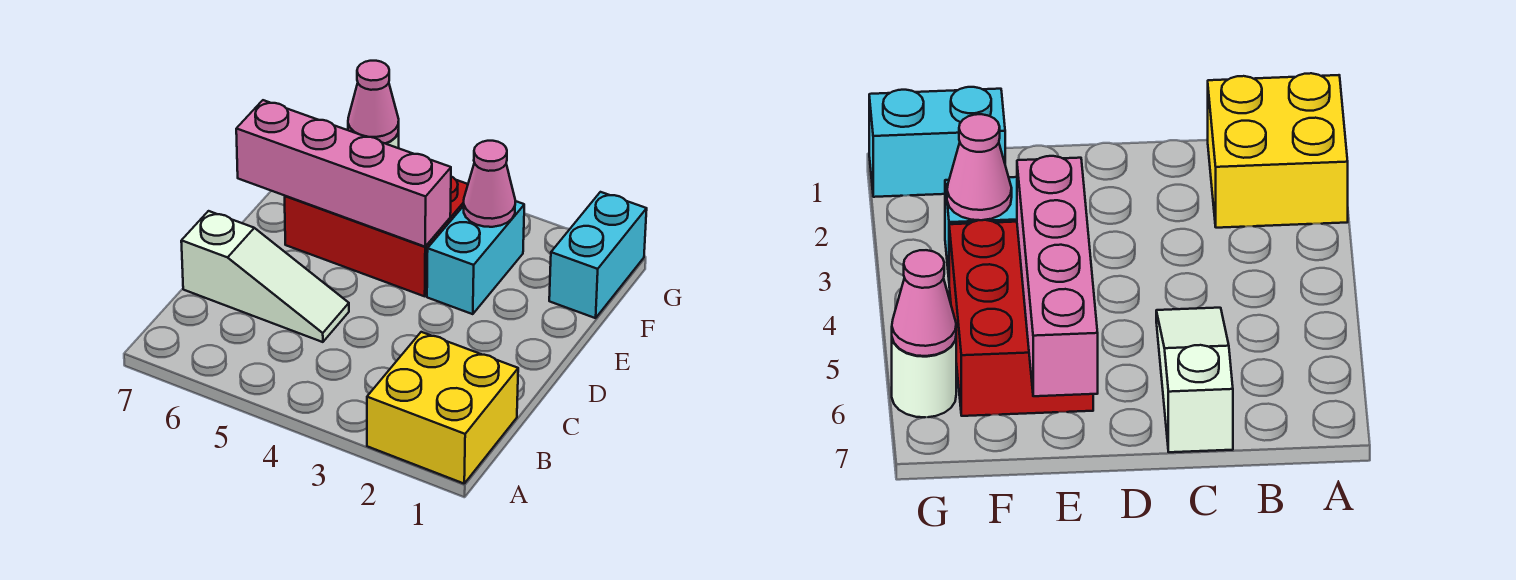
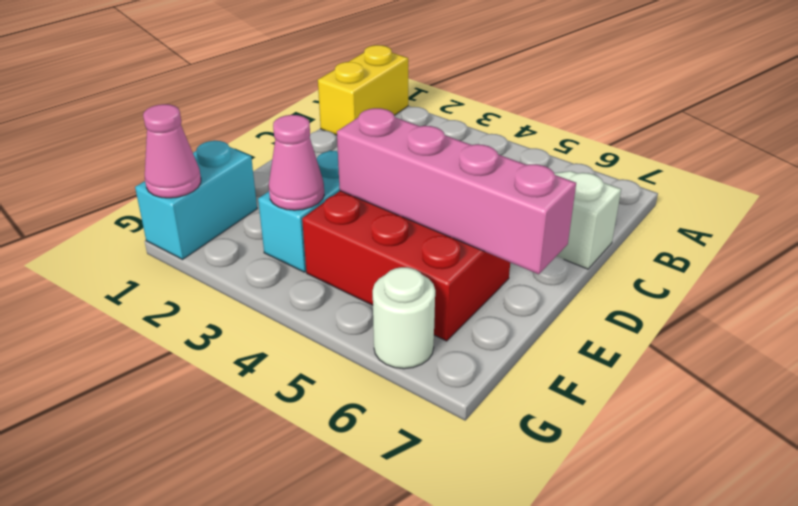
yellow brick A1:B2 level 1 -> yellow brick A1:B1 level 1
pink cone G6 level 2 -> pink cone G1 level 2

